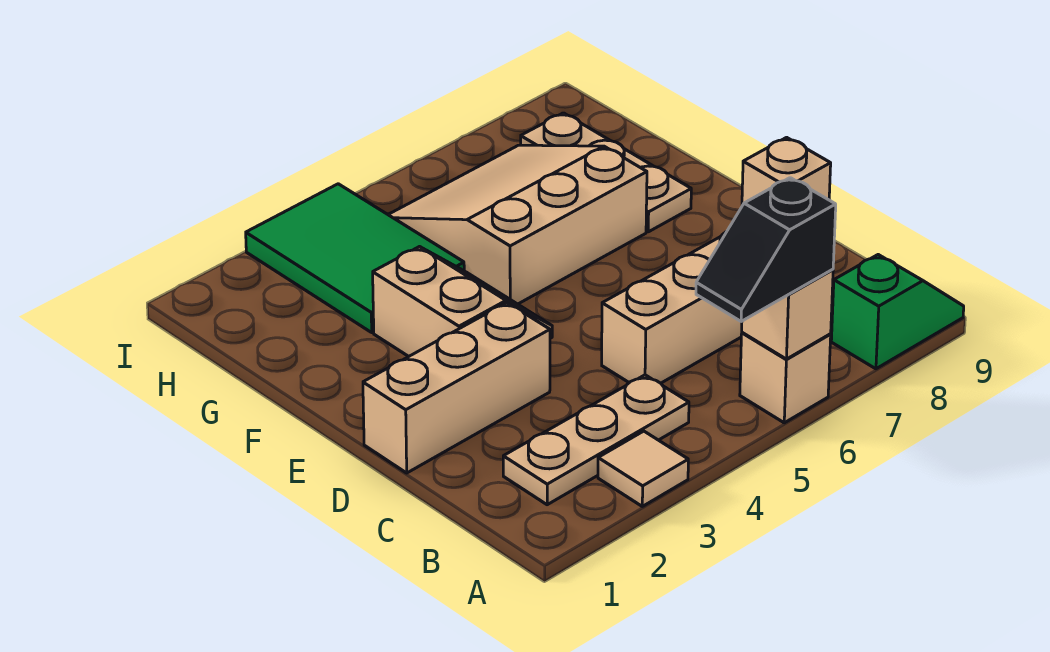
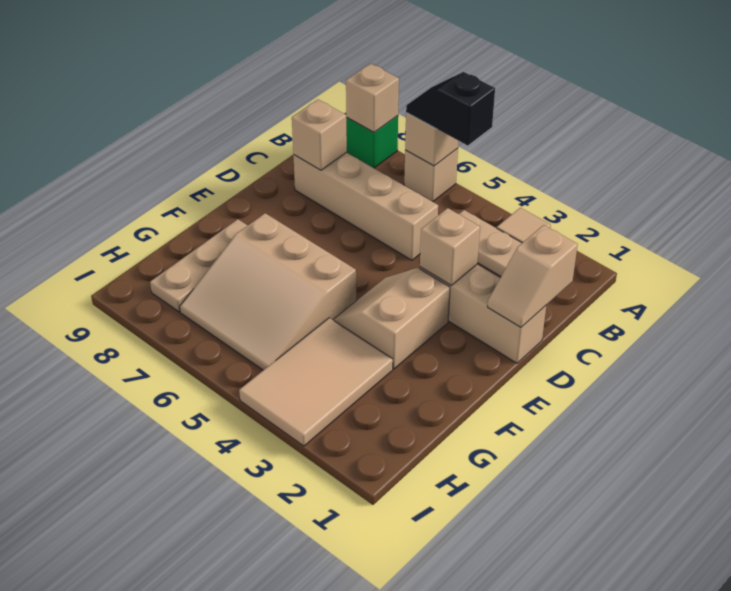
black slope A5:A6 level 3 top 6 -> black slope A5:A6 level 3 top 5
none -> tan brick A8 level 2
none -> tan slope C1:D1 level 2 top C
none -> tan brick D3 level 2
green tile G3:I4 level 1 -> tan tile G3:I4 level 1

